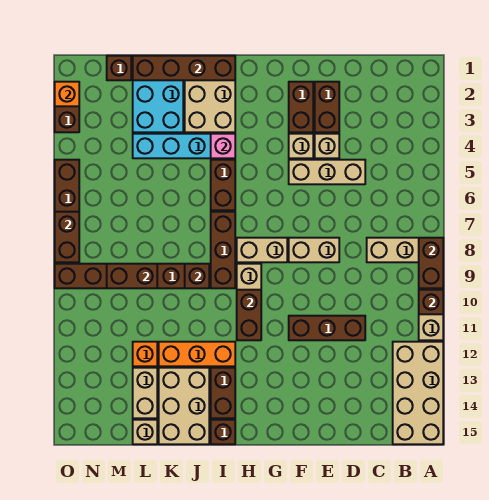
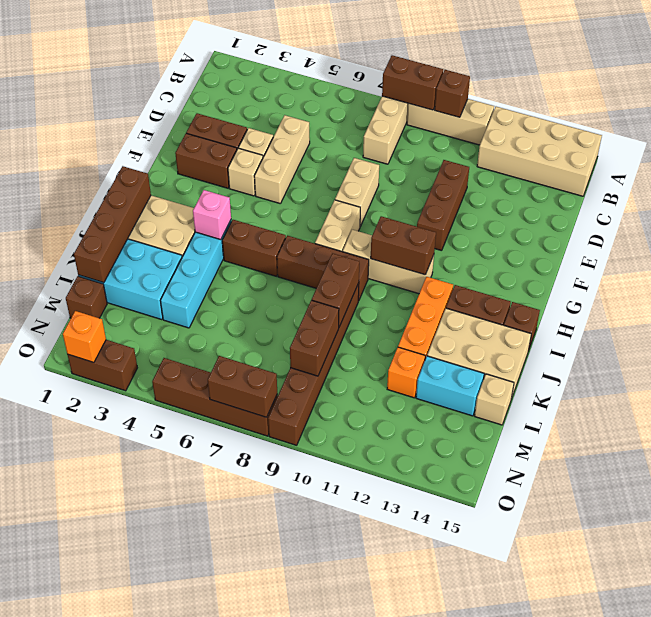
brown brick J9 level 2 -> brown brick J9:K9 level 2
tan brick L13:L14 level 1 -> cyan brick L13:L14 level 1

